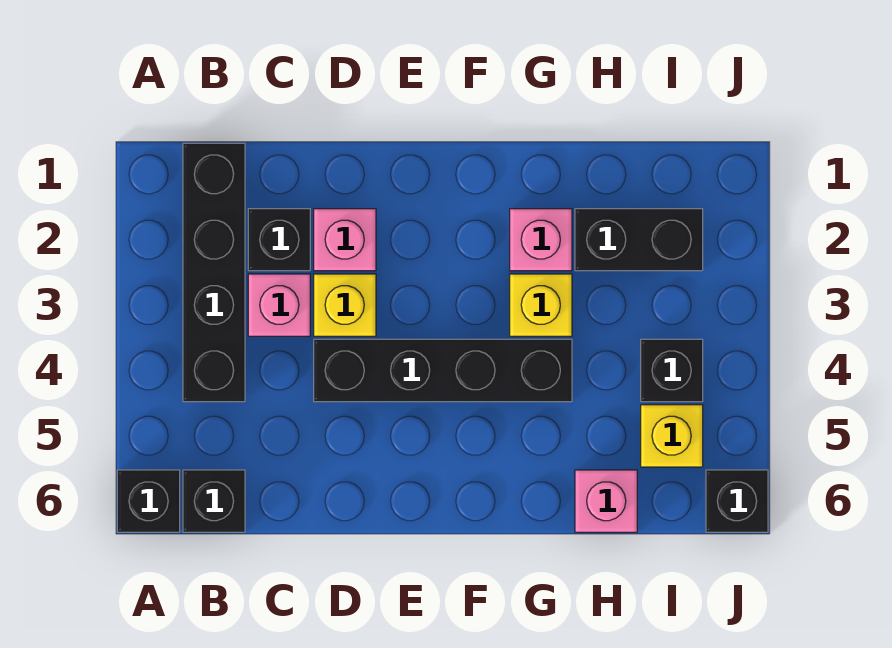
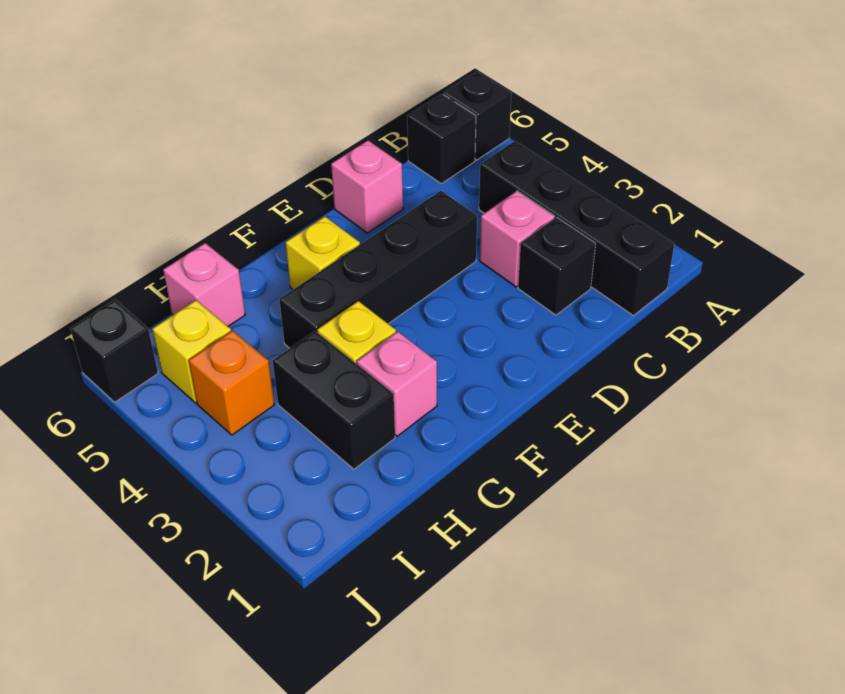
pink brick D2 level 1 -> pink brick D6 level 1
yellow brick D3 level 1 -> yellow brick F5 level 1
black brick H2:I2 level 1 -> black brick H2:H3 level 1
black brick I4 level 1 -> orange brick I4 level 1

